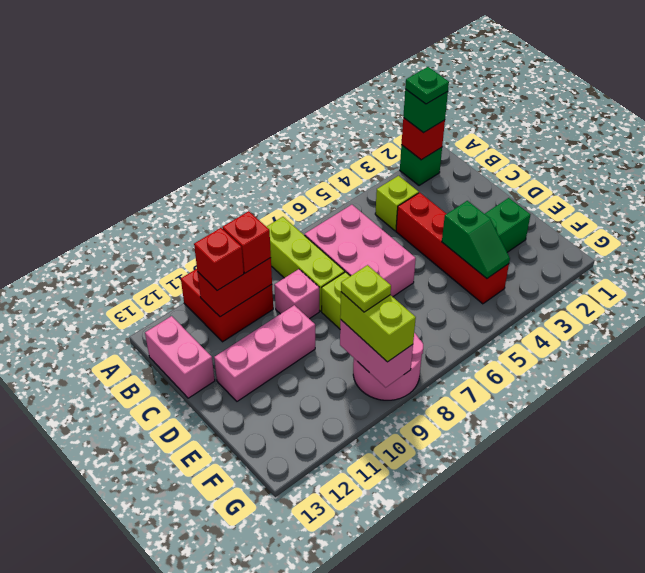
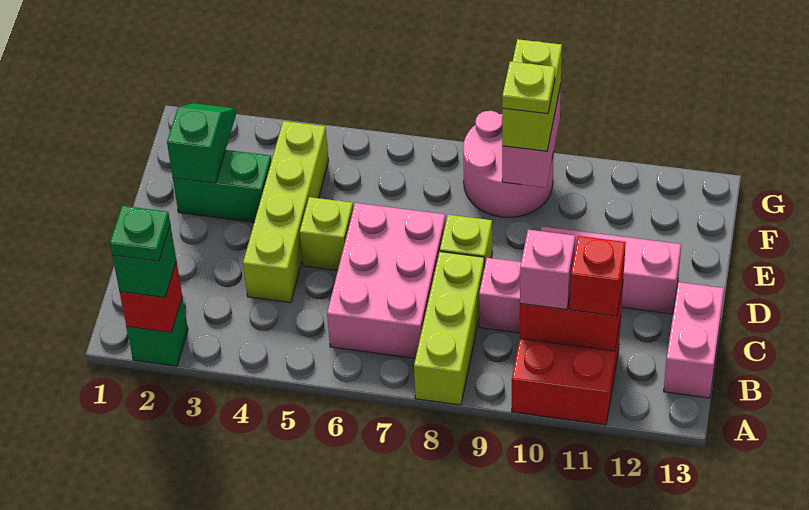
lime brick B4 level 1 -> lime brick D5 level 1
red brick B10 level 3 -> pink brick B10 level 3
red brick C4:F4 level 1 -> lime brick C4:F4 level 1
green slope E4:F4 level 2 top E -> green slope E2:F2 level 2 top E

